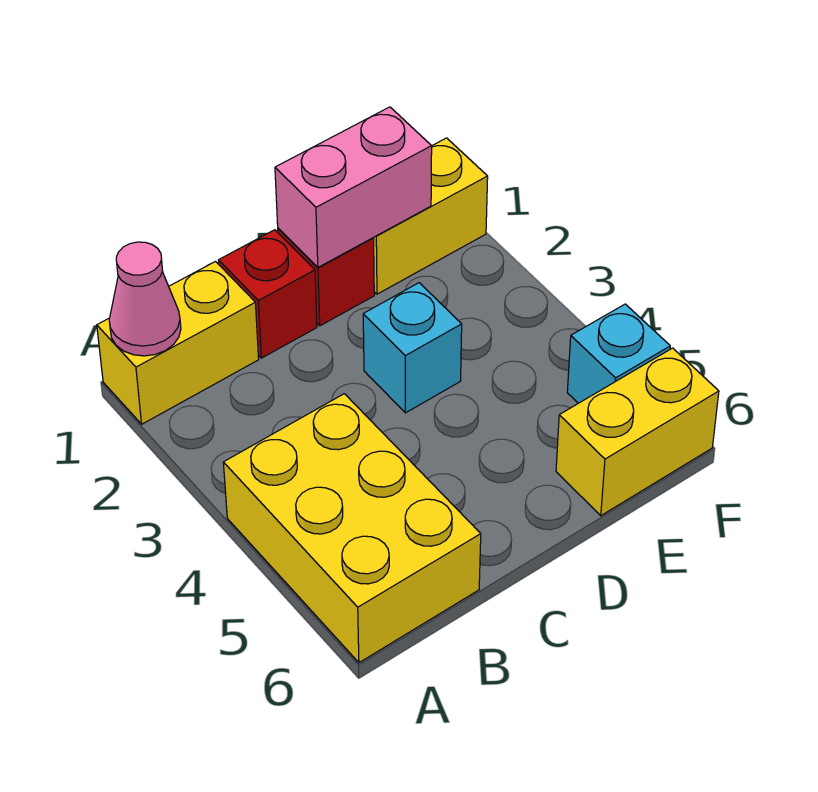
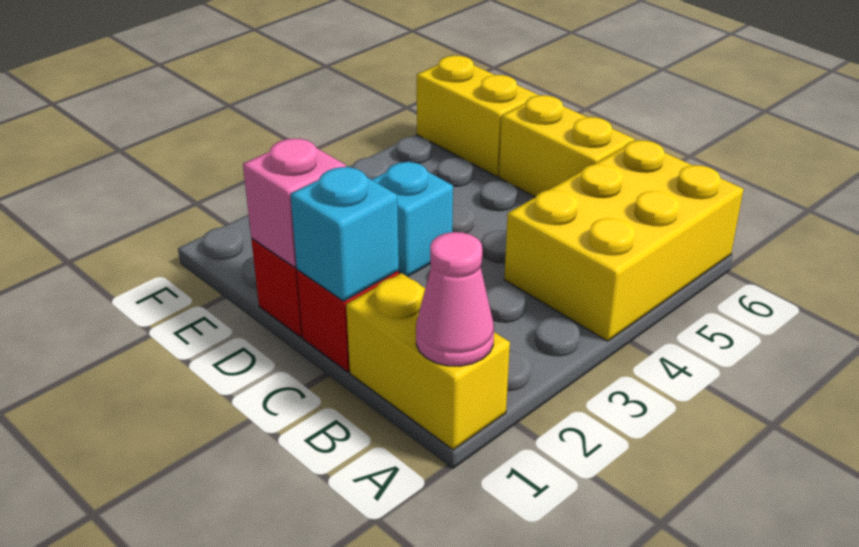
pink brick D1:E1 level 2 -> pink brick D1 level 2
yellow brick E1:F1 level 1 -> yellow brick C6:D6 level 1
cyan brick F5 level 1 -> cyan brick C1 level 2

